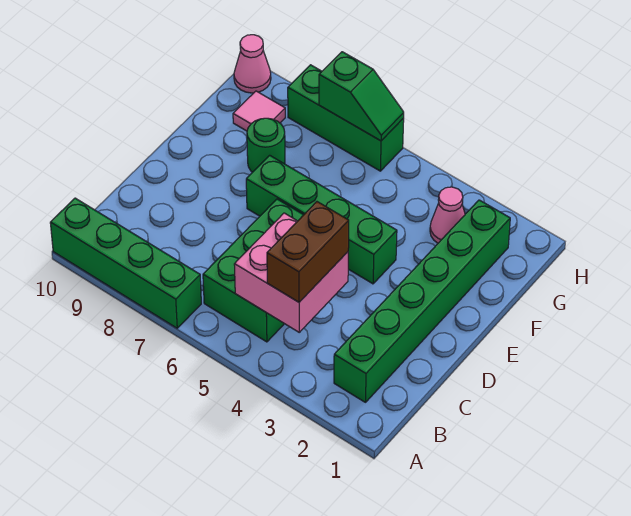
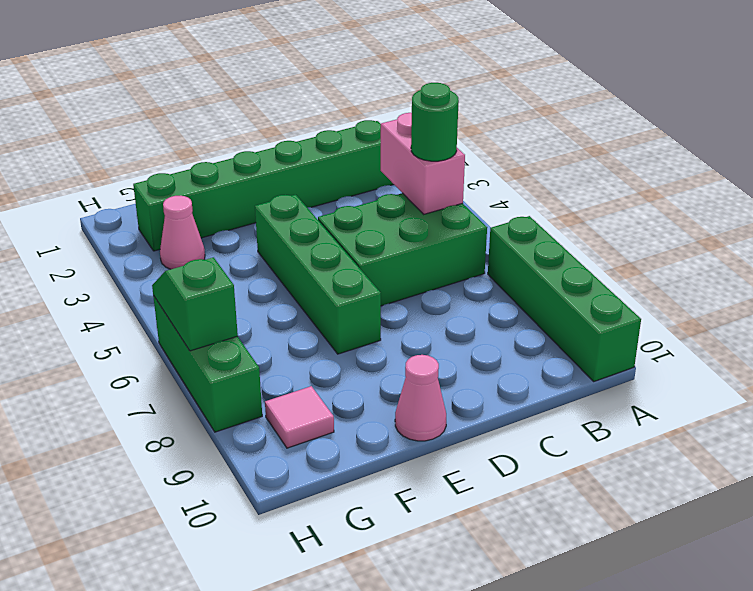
pink brick B4:C5 level 2 -> pink brick B4:B5 level 2
brown brick B4:C4 level 3 -> none
green round brick F8 level 1 -> green round brick B5 level 3
pink cone H10 level 1 -> pink cone E10 level 1

